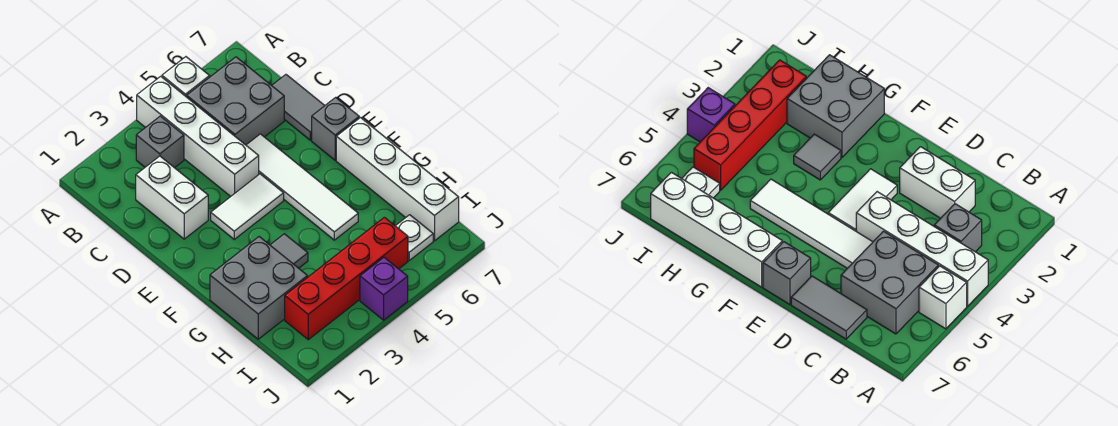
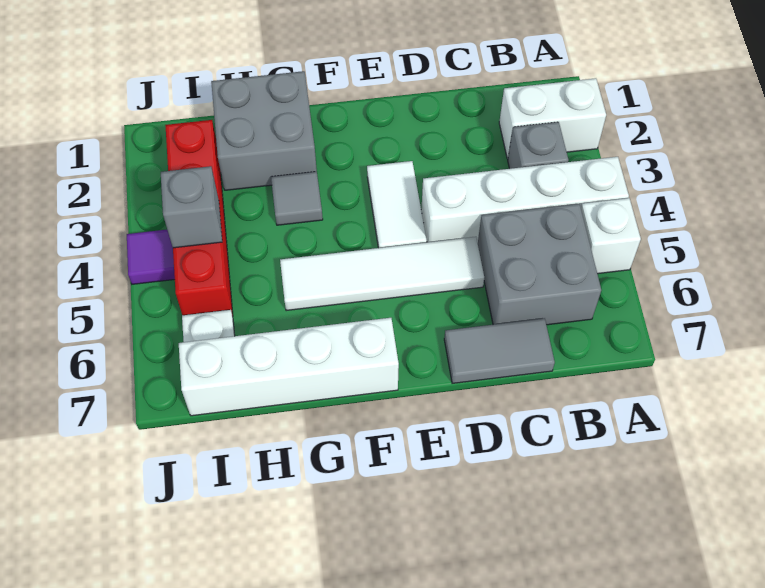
white brick C2:D2 level 1 -> white brick A2:B2 level 1
grey brick E7 level 1 -> grey brick I4 level 2
purple brick J4 level 1 -> purple tile J4 level 1

